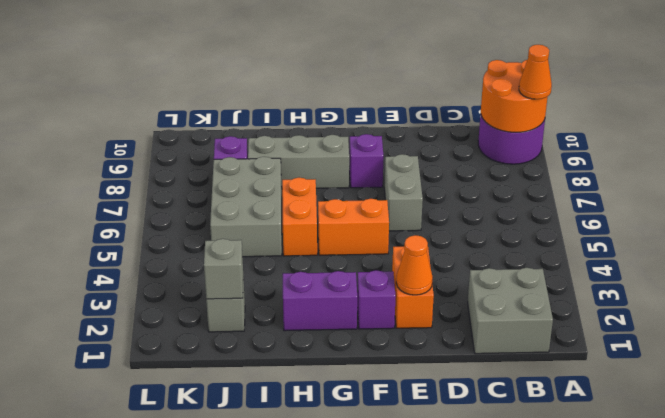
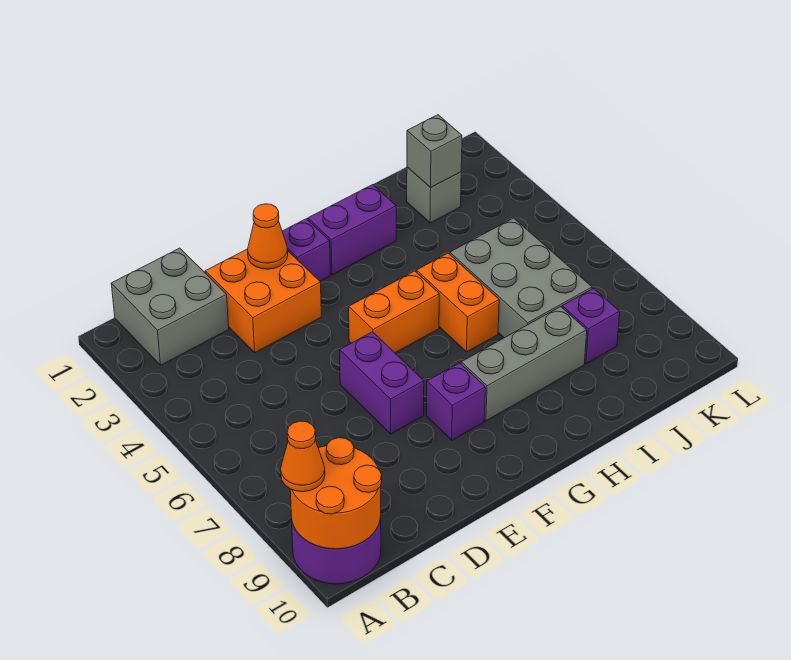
orange brick E2:E3 level 1 -> orange brick D2:E3 level 1
grey brick E6:E7 level 1 -> purple brick E6:E7 level 1

